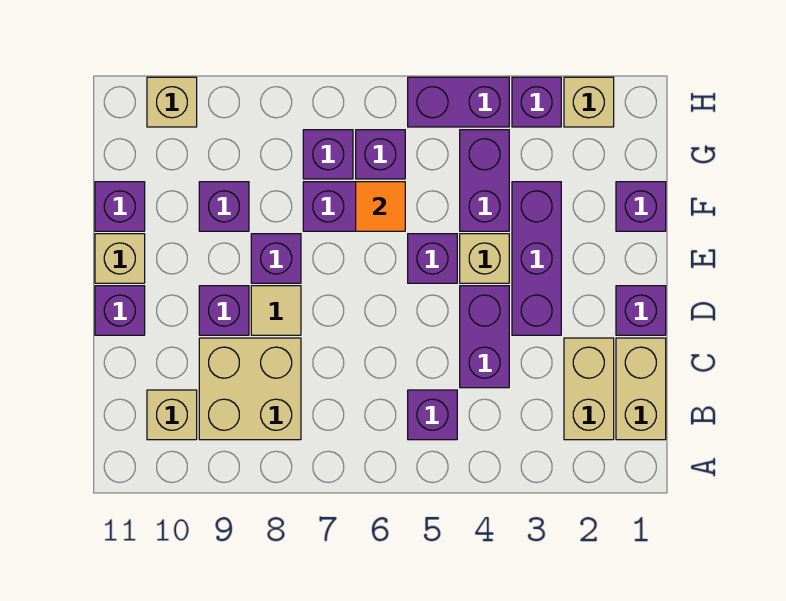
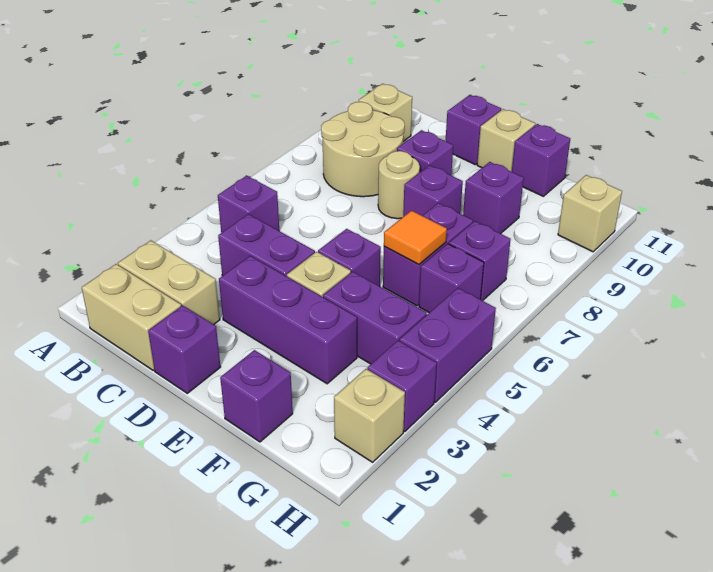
tan brick B8:C9 level 1 -> tan round brick B8:C9 level 1
tan tile D8 level 1 -> tan round brick D8 level 1

